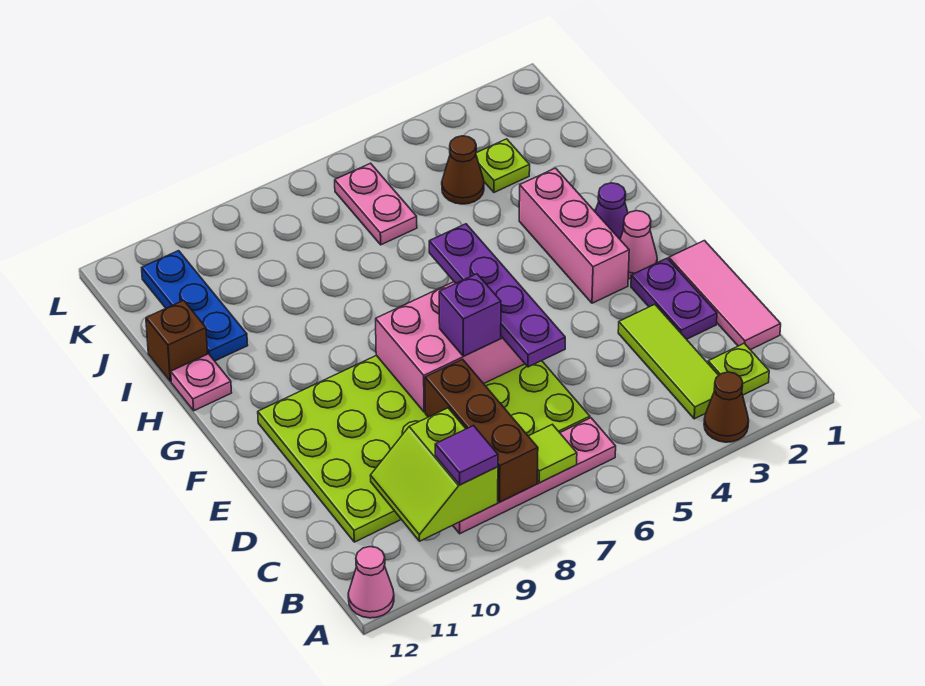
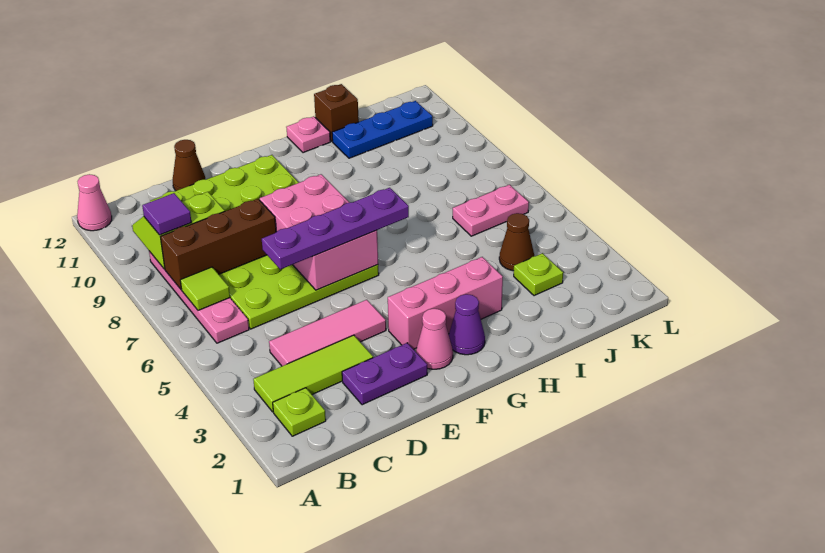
brown cone A3 level 1 -> brown cone D12 level 1
pink tile C1:E1 level 1 -> pink tile C4:E4 level 1
purple brick E7 level 3 -> none

